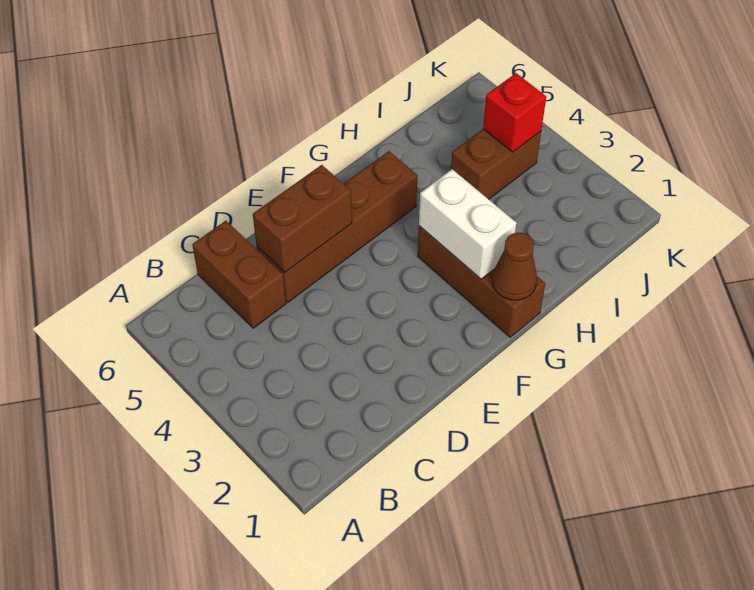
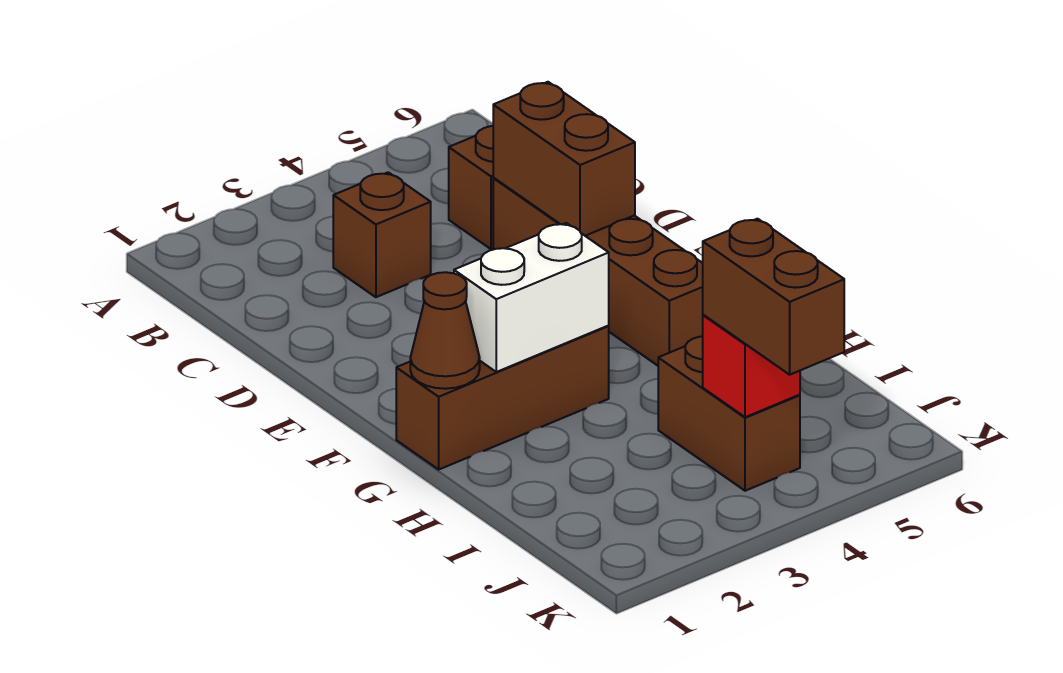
none -> brown brick C3 level 1
none -> brown brick J4:K4 level 3

